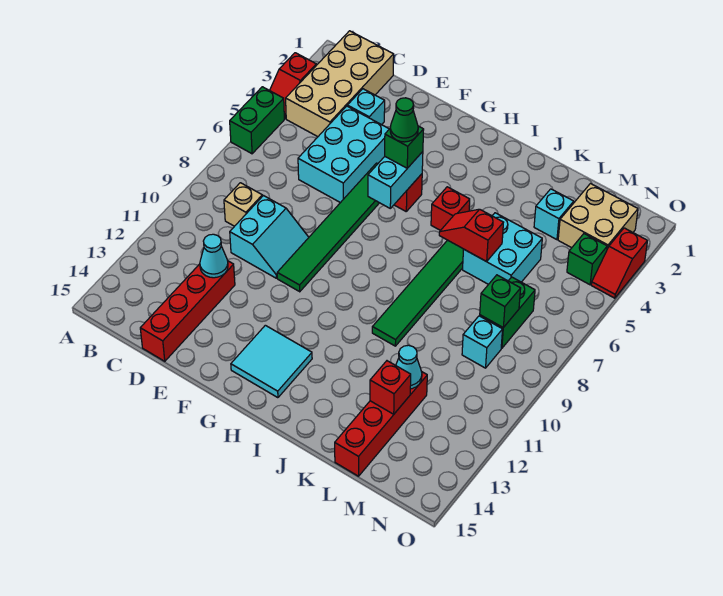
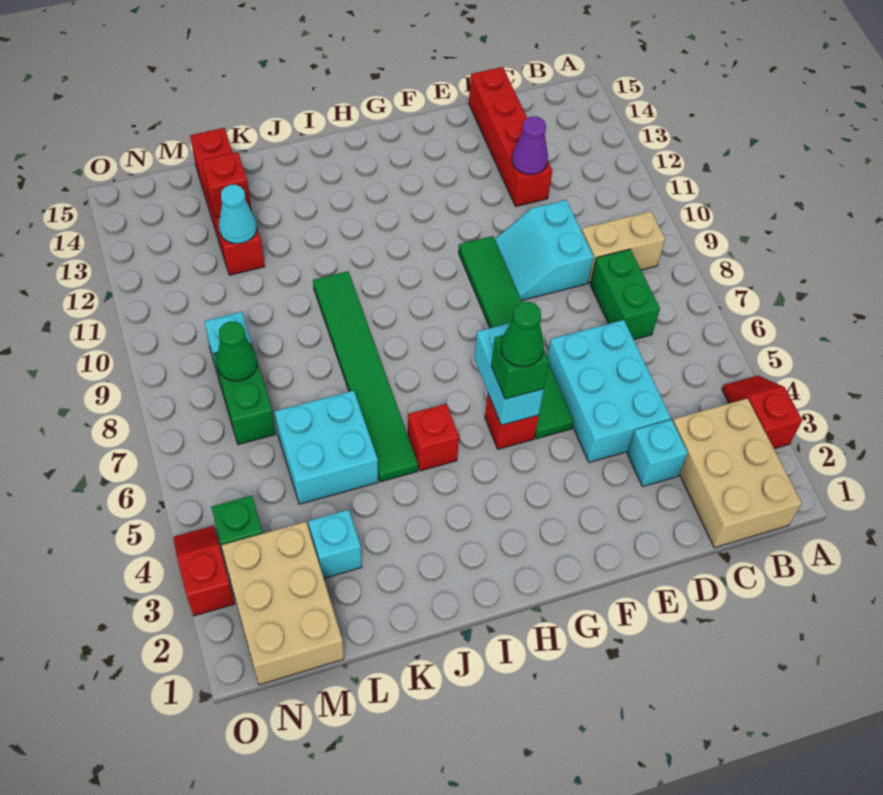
green brick A5:A6 level 1 -> green brick C7:C8 level 1
tan brick B1:C4 level 1 -> tan brick B1:C3 level 1
tan brick C9 level 1 -> tan brick B9:C9 level 1
cyan cone D12 level 2 -> purple cone D12 level 2
cyan tile G13:H14 level 1 -> none
red slope J6:K6 level 2 top K -> none
tan brick M2:N3 level 1 -> tan brick M1:N3 level 1
green brick M8 level 2 -> green cone M8 level 2

